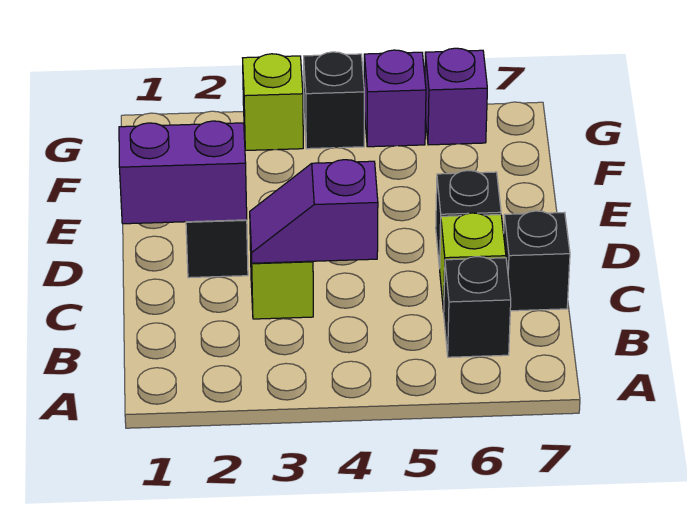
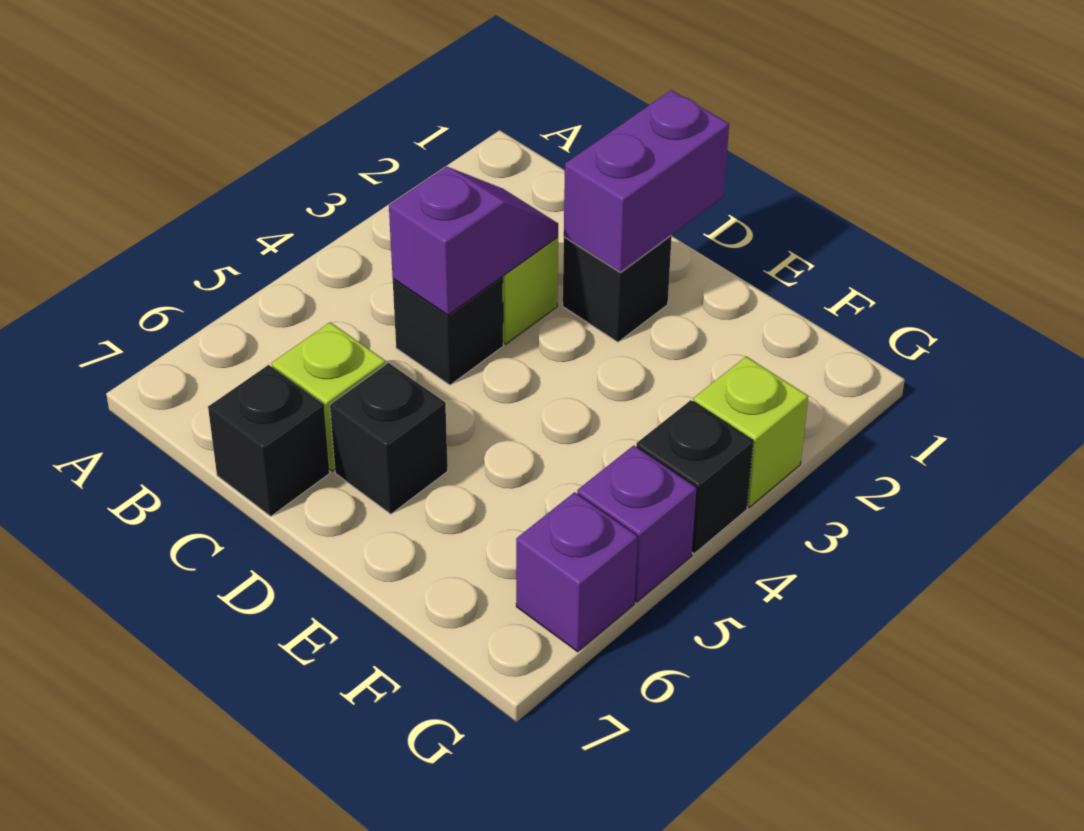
black brick B6 level 1 -> black brick C4 level 1

